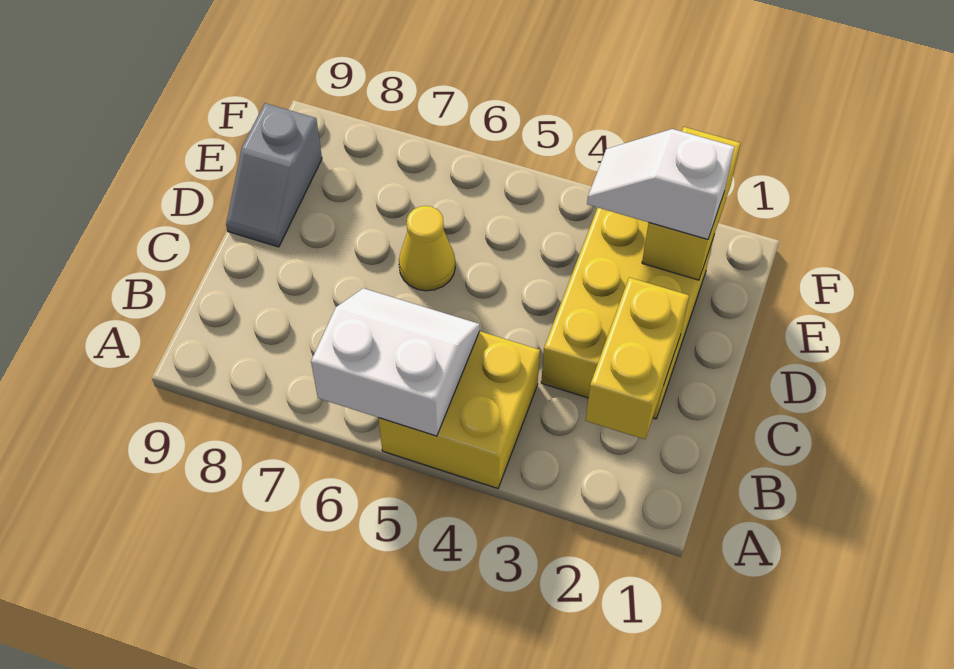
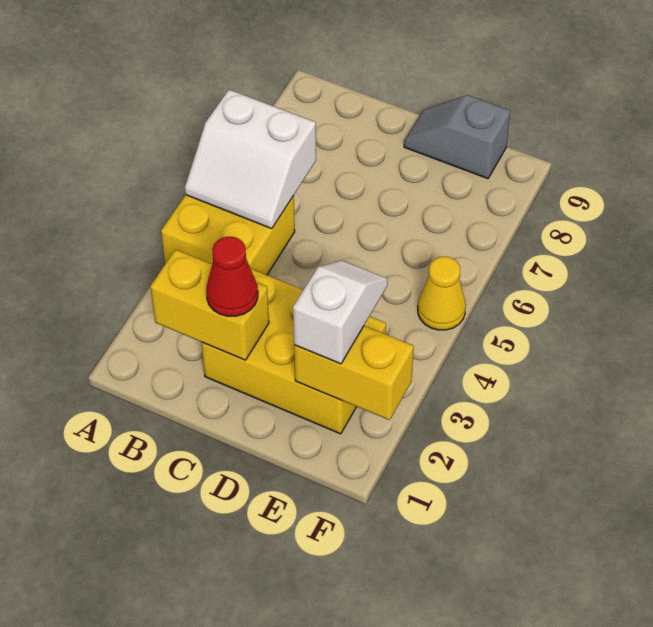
white slope A5:B6 level 2 top A -> white slope A5:B6 level 2 top 6
none -> red cone C2 level 3
yellow cone D6 level 1 -> yellow cone F5 level 1

